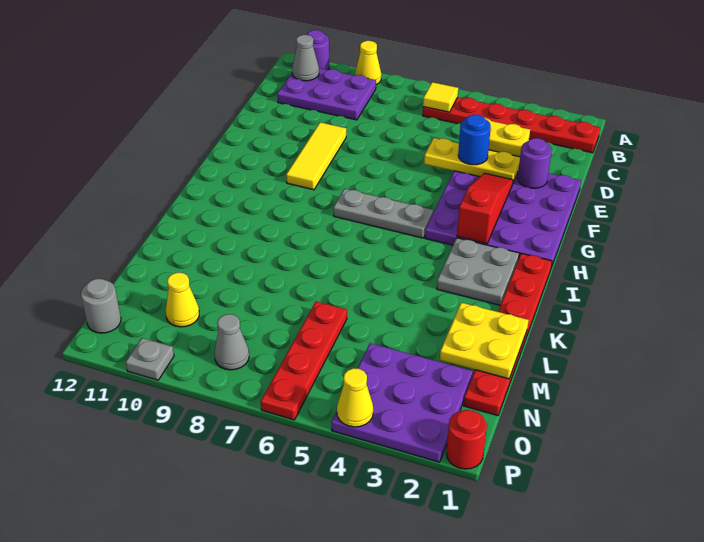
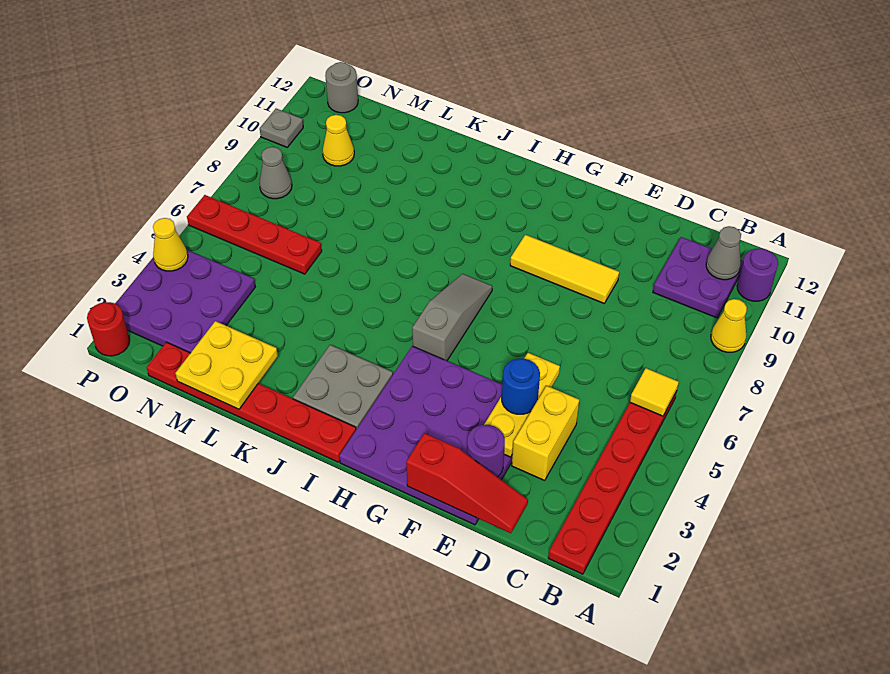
purple plate B9:C11 level 1 -> purple plate B10:C11 level 1
red slope F3:H3 level 2 top H -> red slope D1:F1 level 2 top F
grey plate H5:H7 level 1 -> grey slope H5:H7 level 1 top 5

